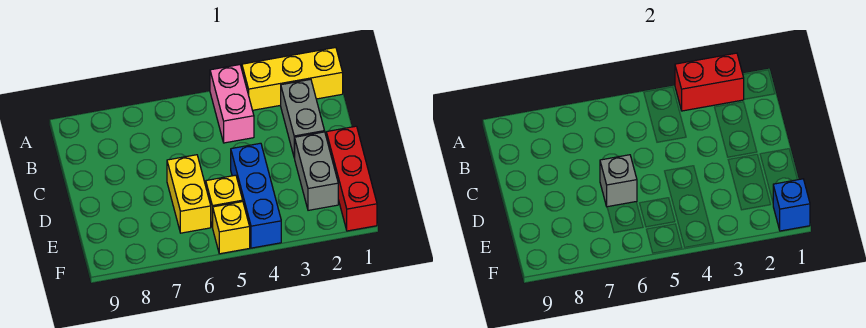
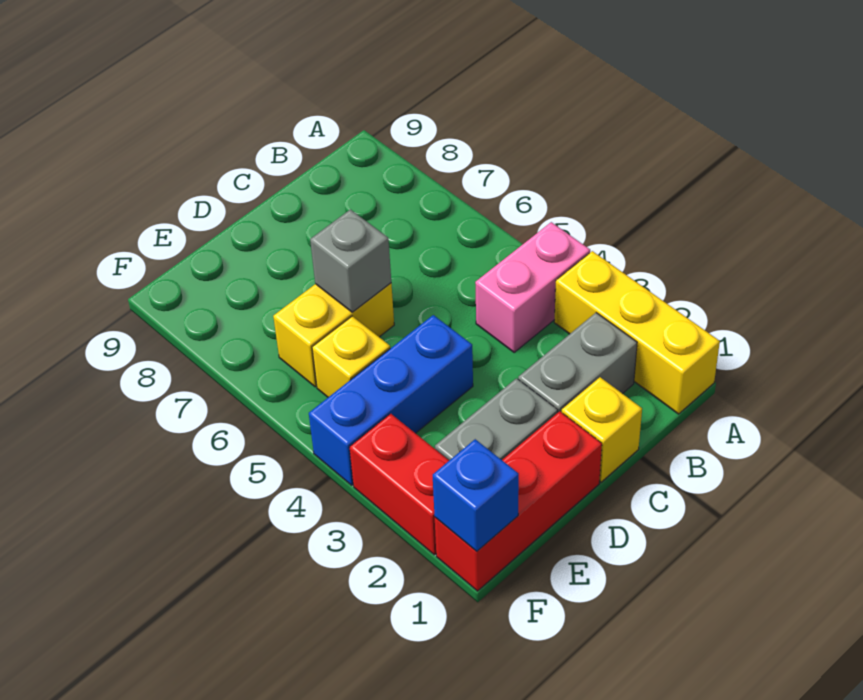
red brick A2:A3 level 2 -> red brick F2:F3 level 1
yellow brick F5 level 1 -> yellow brick C1 level 1

